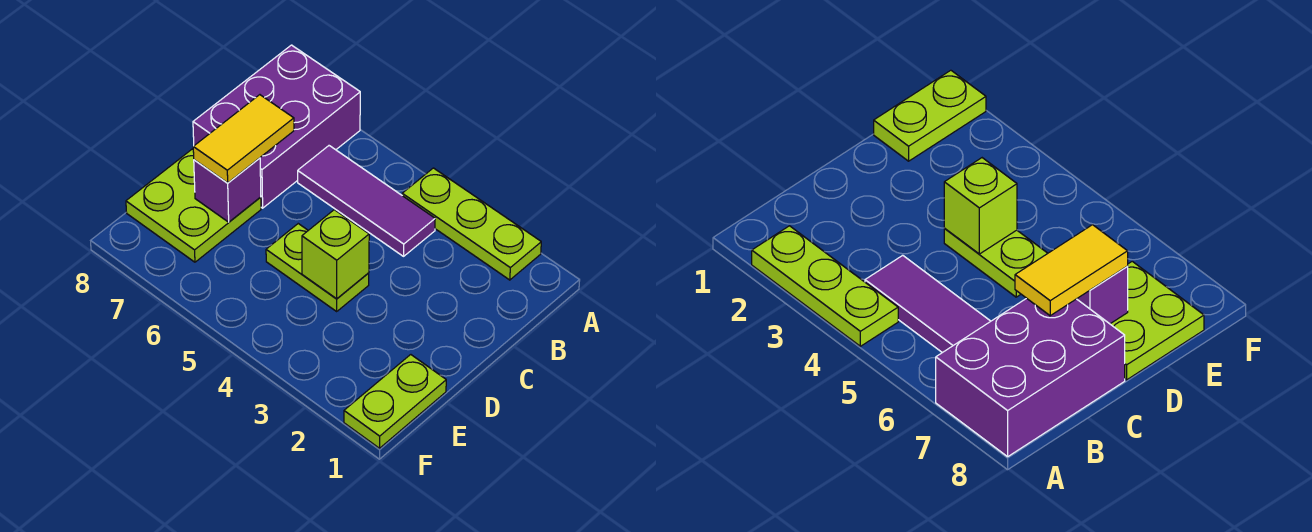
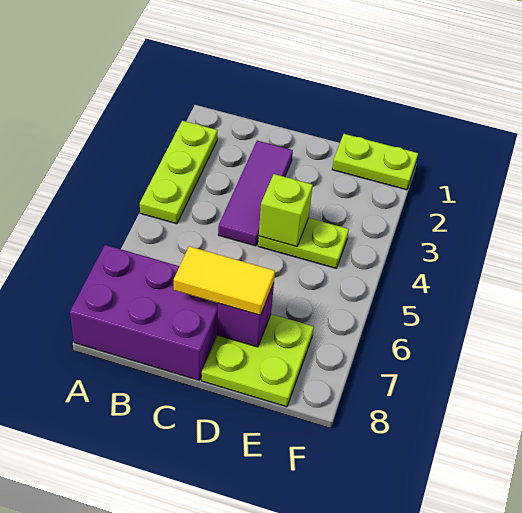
purple tile B4:B6 level 1 -> purple tile C2:C4 level 1
lime plate D4:D5 level 1 -> lime plate D4:E4 level 1

